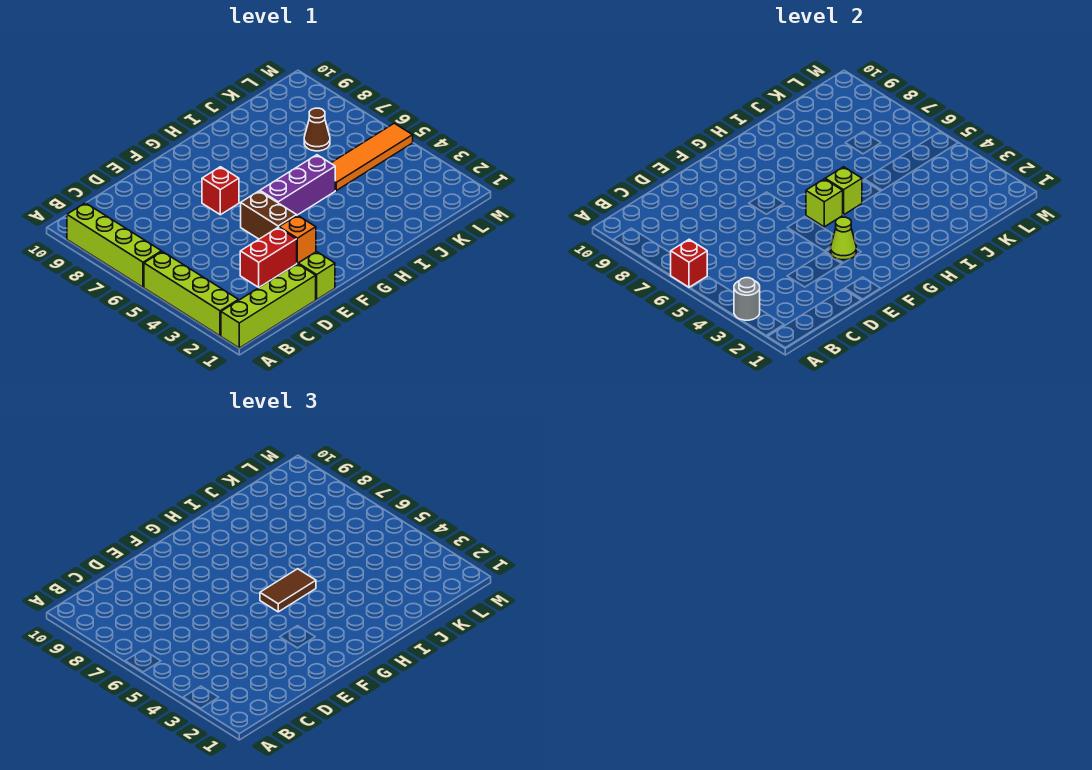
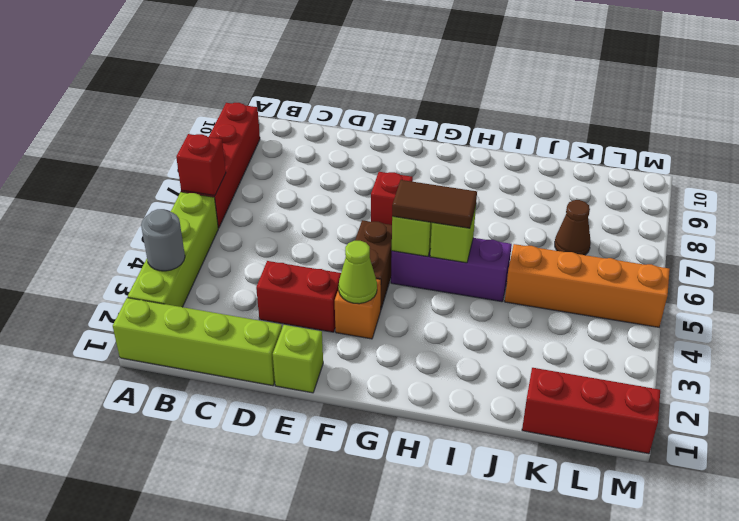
lime brick A6:A9 level 1 -> red brick A6:A9 level 1
orange tile J5:M5 level 1 -> orange brick J5:M5 level 1
none -> red brick K1:M1 level 1

